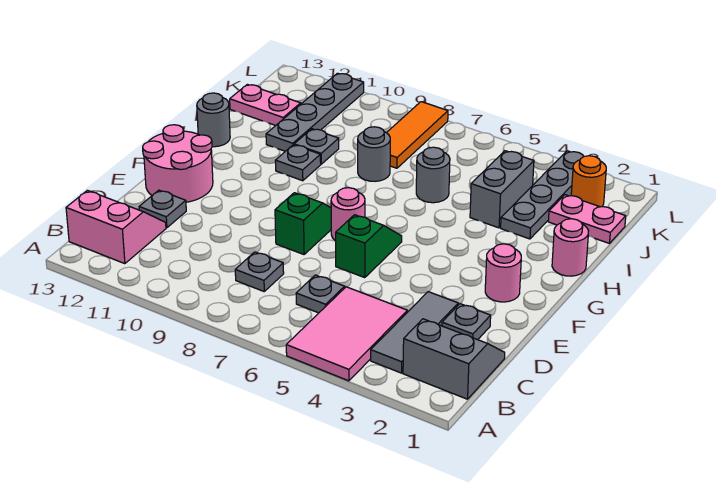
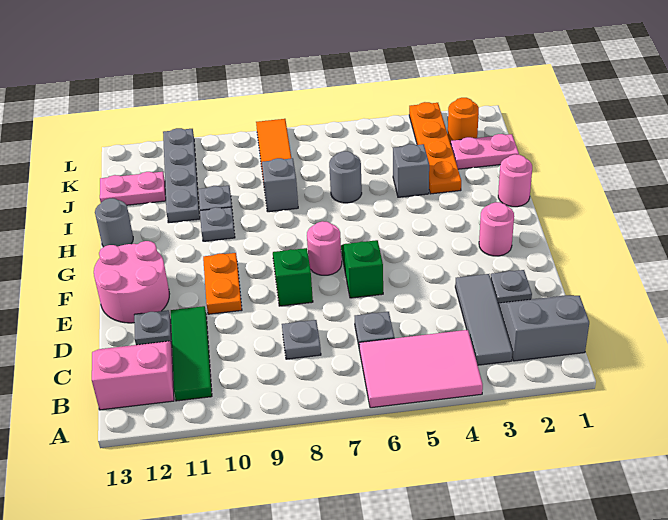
pink tile A4:C5 level 1 -> pink tile A4:B6 level 1
none -> green tile B11:D11 level 1
none -> orange plate E10:F10 level 1
grey plate I3:L3 level 1 -> orange plate I3:L3 level 1
grey brick I4:J4 level 1 -> grey brick I4 level 1
grey round brick I8 level 1 -> grey brick I8 level 1

